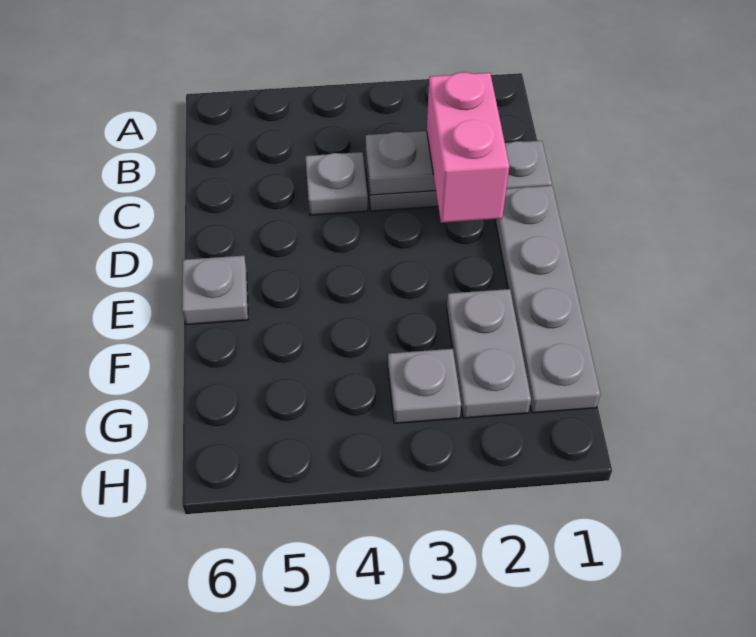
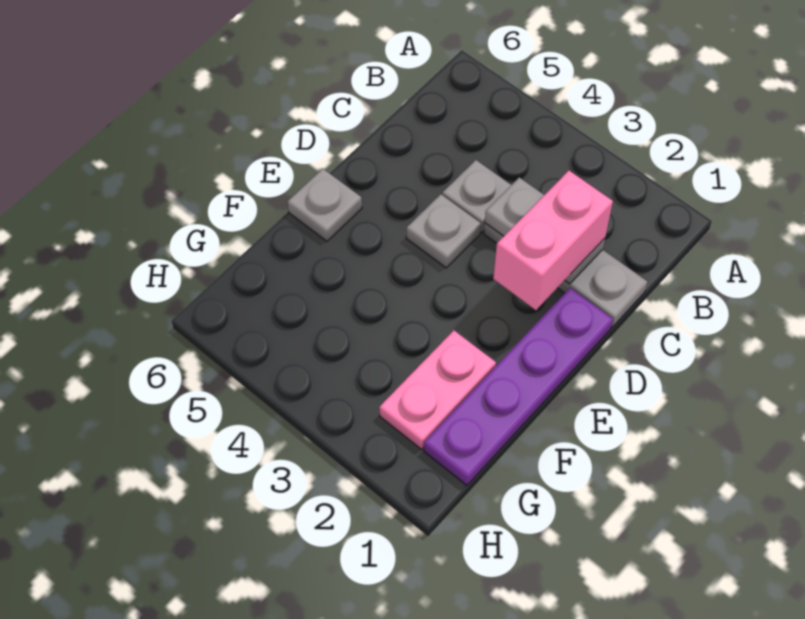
grey plate D1:G1 level 1 -> purple plate D1:G1 level 1
grey plate F2:G2 level 1 -> pink plate F2:G2 level 1
grey plate G3 level 1 -> grey plate D4 level 1

